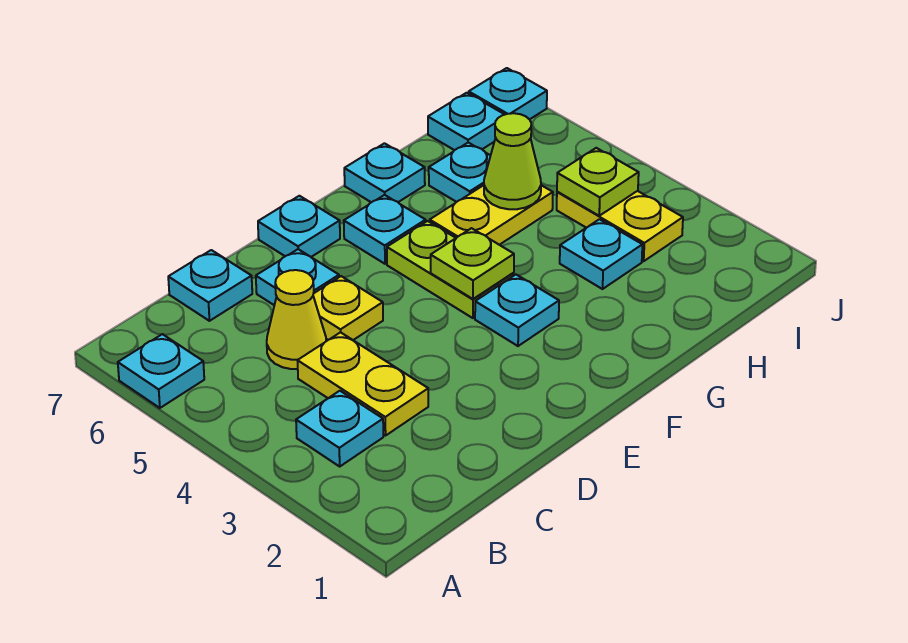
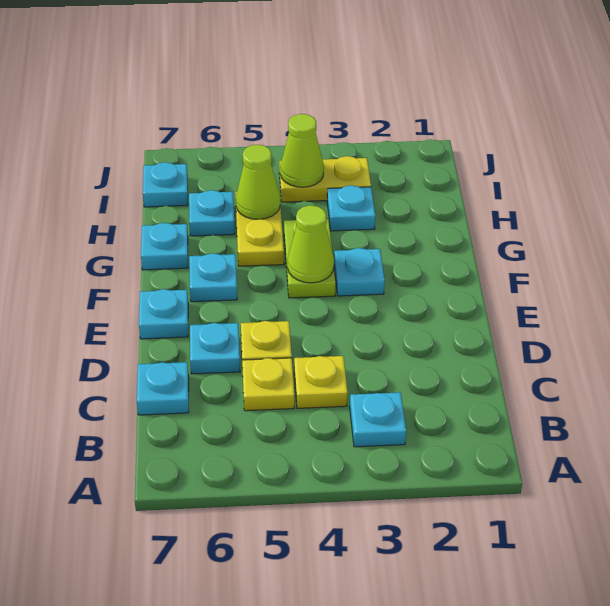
cyan plate A6 level 1 -> none
yellow plate C3:C4 level 1 -> yellow plate C4 level 1
yellow cone C5 level 1 -> yellow plate C5 level 1
lime plate F4:F5 level 1 -> lime plate F4:G4 level 1
lime plate F4 level 2 -> lime cone F4 level 2
lime plate I4 level 2 -> lime cone I4 level 2
cyan plate J7 level 1 -> none

